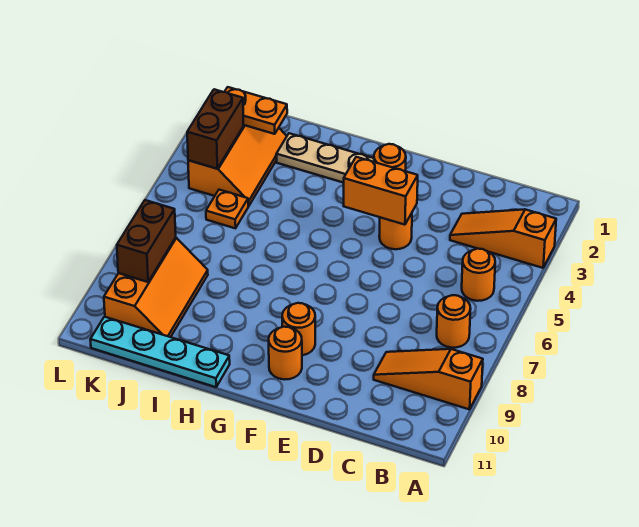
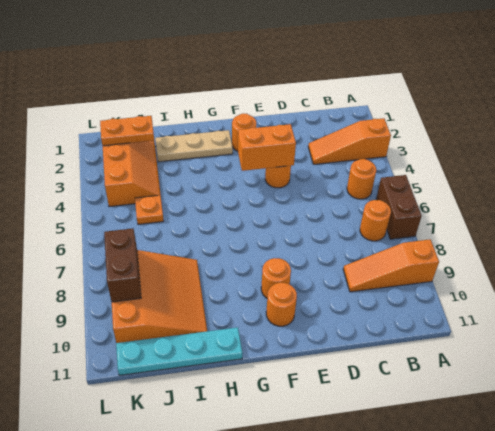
orange slope J8:K10 level 1 top K -> orange slope I8:K10 level 1 top K
brown brick K3:K4 level 2 -> brown brick A6:A7 level 1

